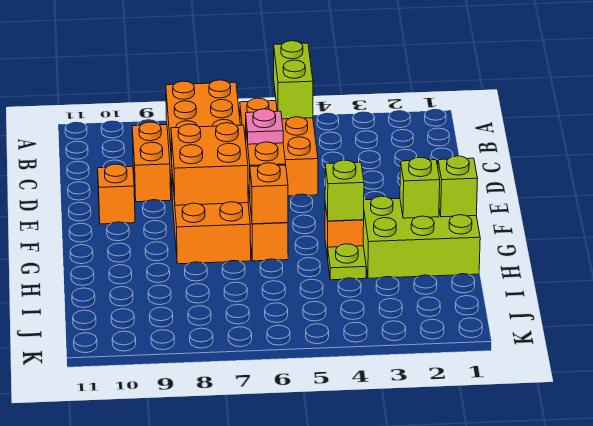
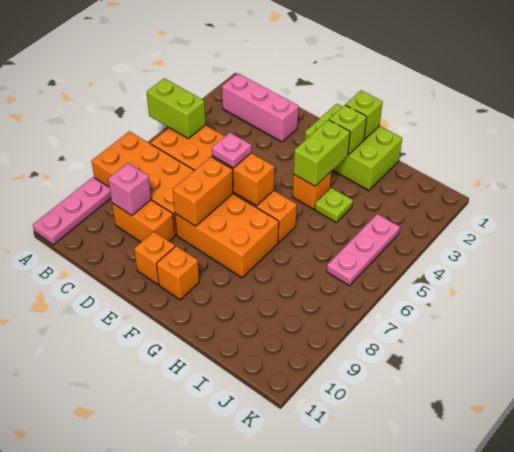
none -> pink plate A9:A11 level 1
none -> pink brick B2:D2 level 1
none -> pink brick C9 level 2
orange brick E7:F8 level 2 -> orange brick E7:E8 level 2
lime brick G1:H3 level 1 -> lime brick F1:H2 level 1
lime brick G4 level 2 -> lime brick G3:G4 level 2
orange brick G6 level 2 -> orange brick F10 level 1
none -> pink plate J4:J6 level 1

